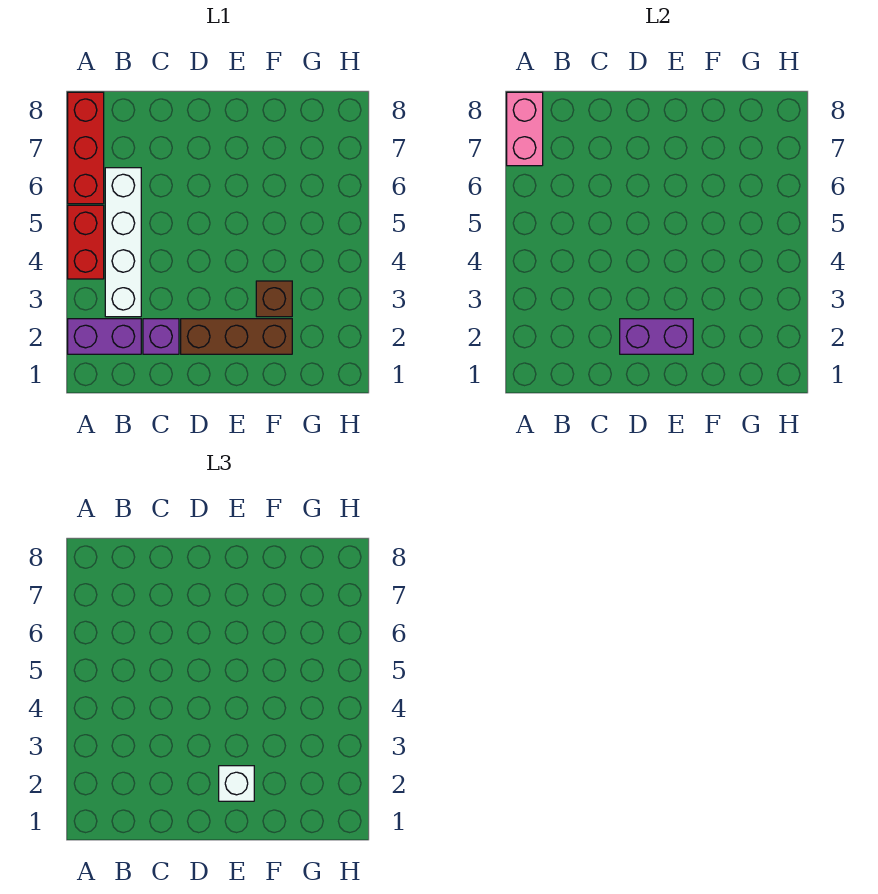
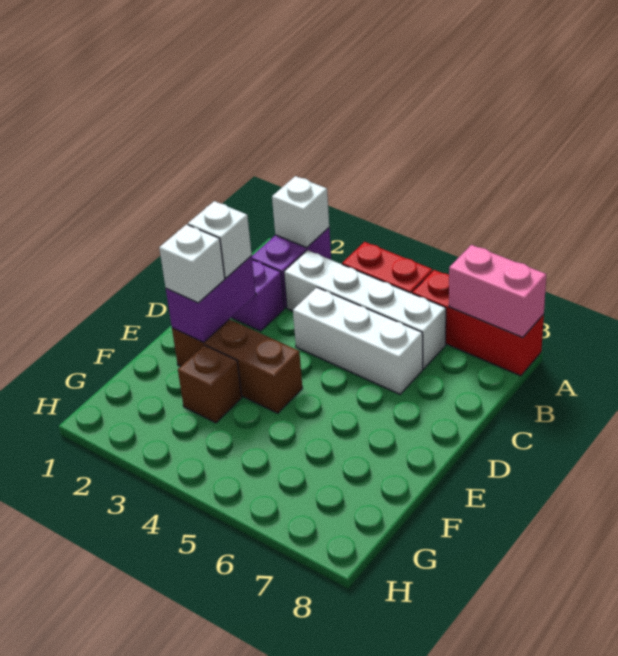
none -> white brick A2 level 2
none -> white brick C4:C6 level 1
brown brick D2:F2 level 1 -> brown brick E2:E4 level 1
none -> white brick D2 level 3

